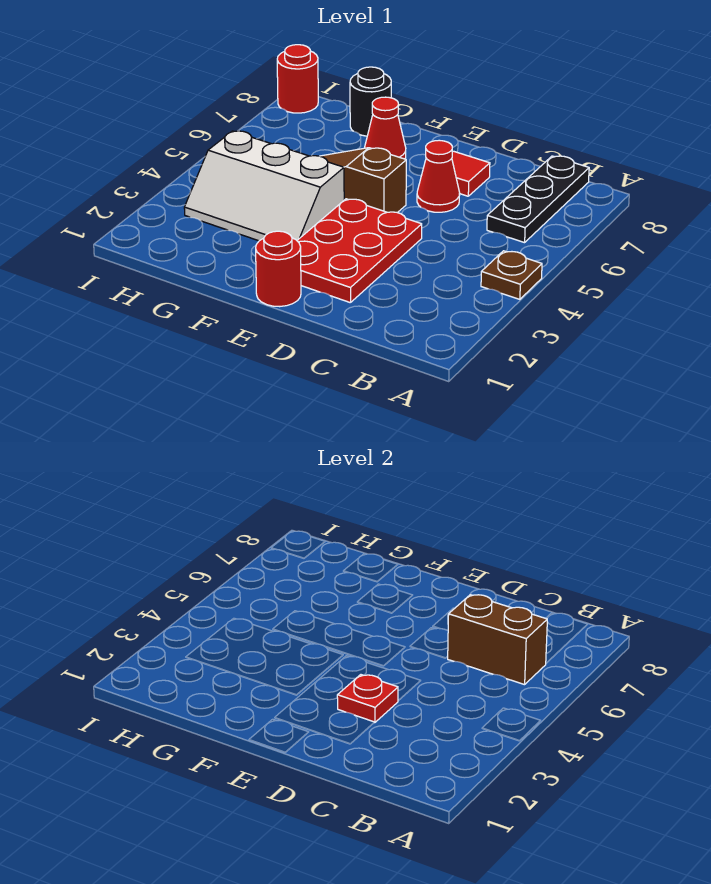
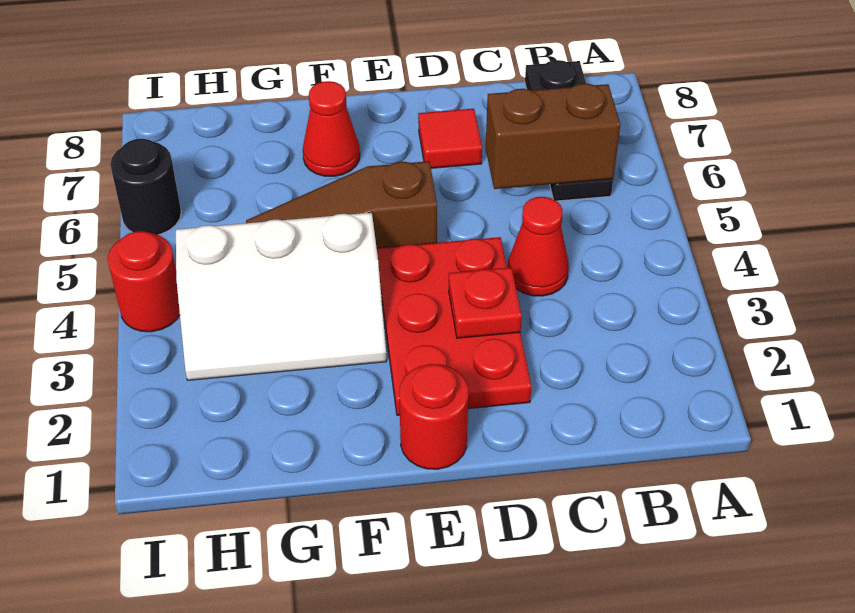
brown plate A4 level 1 -> none
red cone D6 level 1 -> red cone C4 level 1
black round brick G8 level 1 -> black round brick I6 level 1
red round brick I8 level 1 -> red round brick I4 level 1

